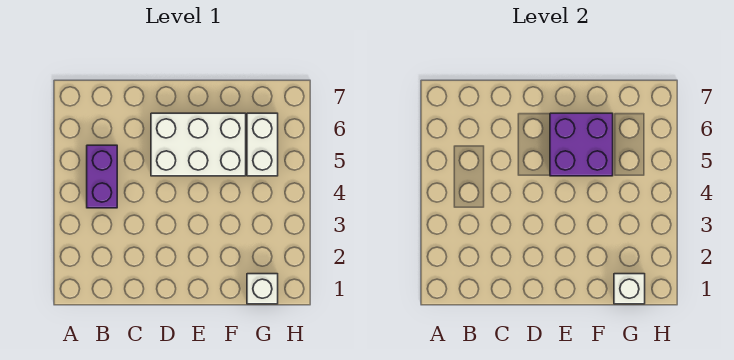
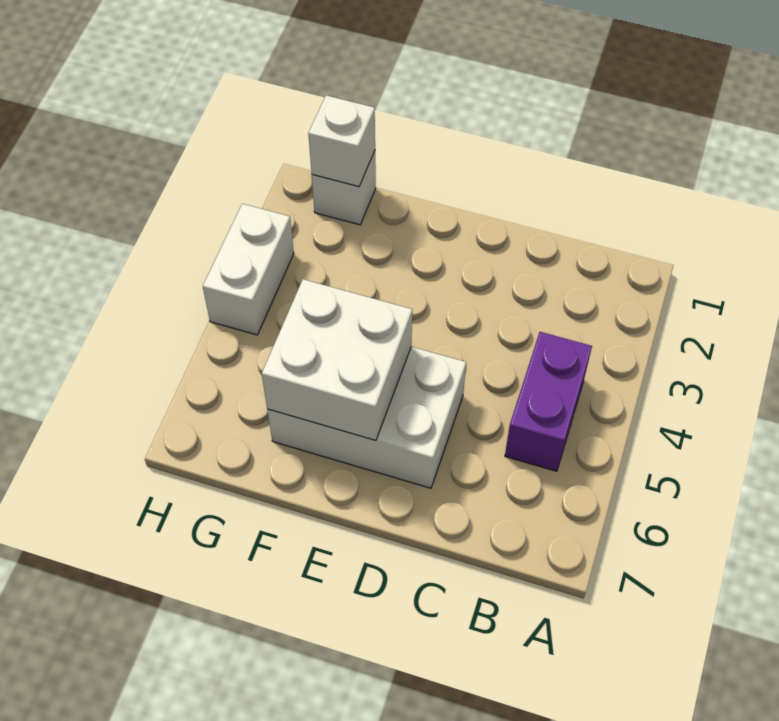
purple brick E5:F6 level 2 -> white brick E5:F6 level 2
white brick G5:G6 level 1 -> white brick H3:H4 level 1

